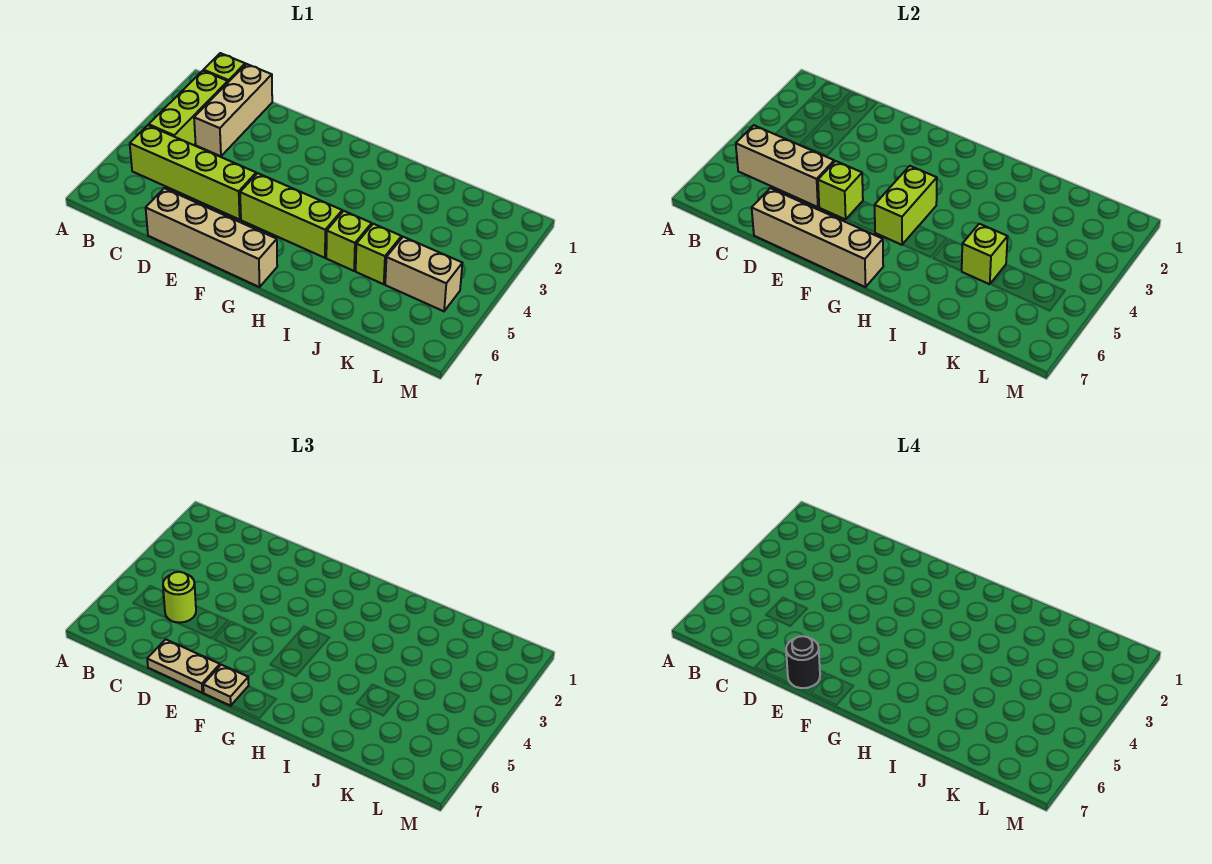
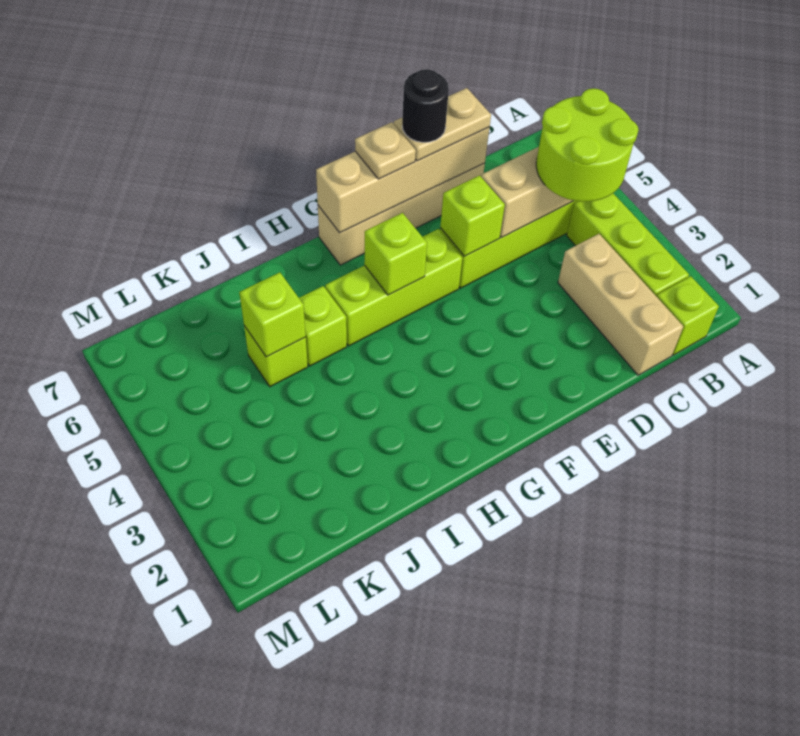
lime round brick C5 level 3 -> lime round brick B4:C5 level 3
lime brick G4:G5 level 2 -> lime brick G5 level 2
tan brick K5:L5 level 1 -> none

